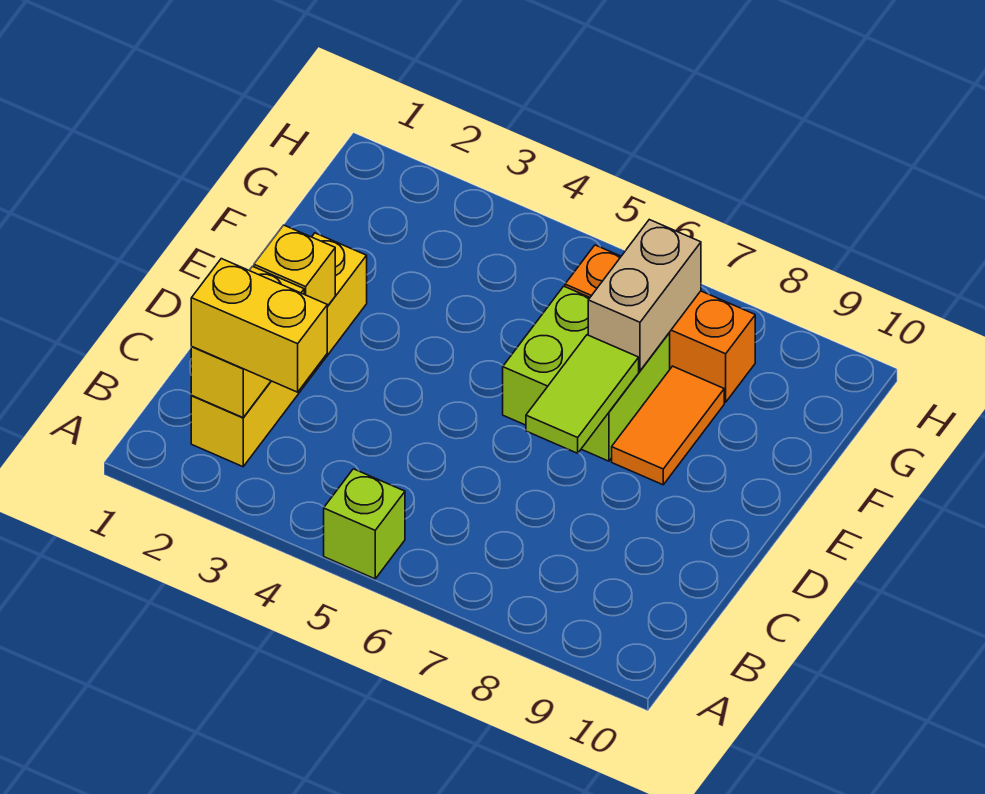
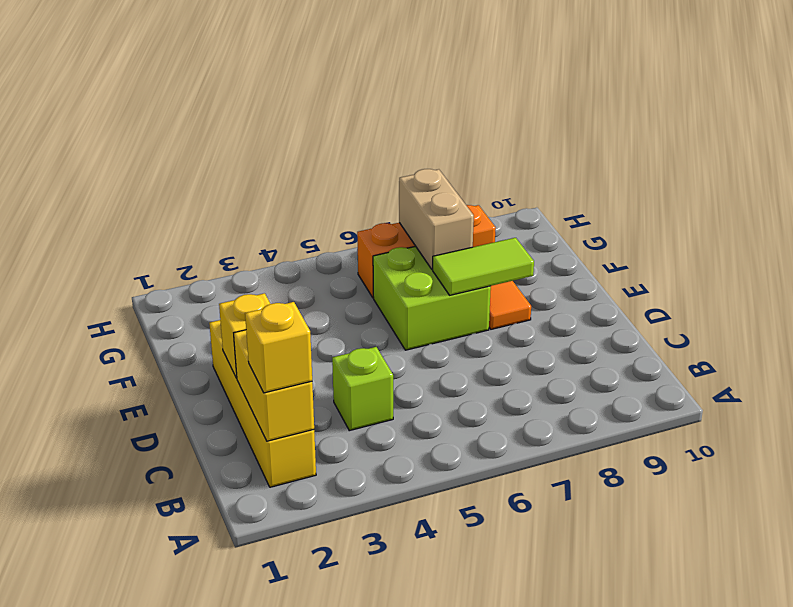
lime brick A5 level 1 -> lime brick C4 level 1
yellow brick B2:B3 level 3 -> yellow brick B2 level 3
lime tile D7:E7 level 2 -> lime tile E7:E8 level 2

